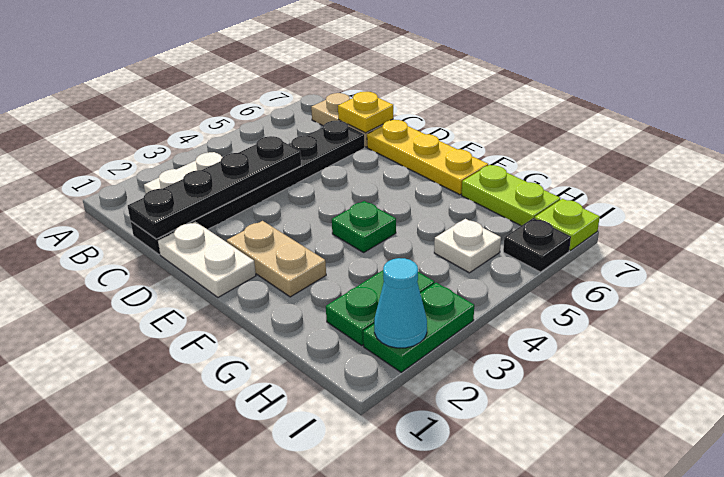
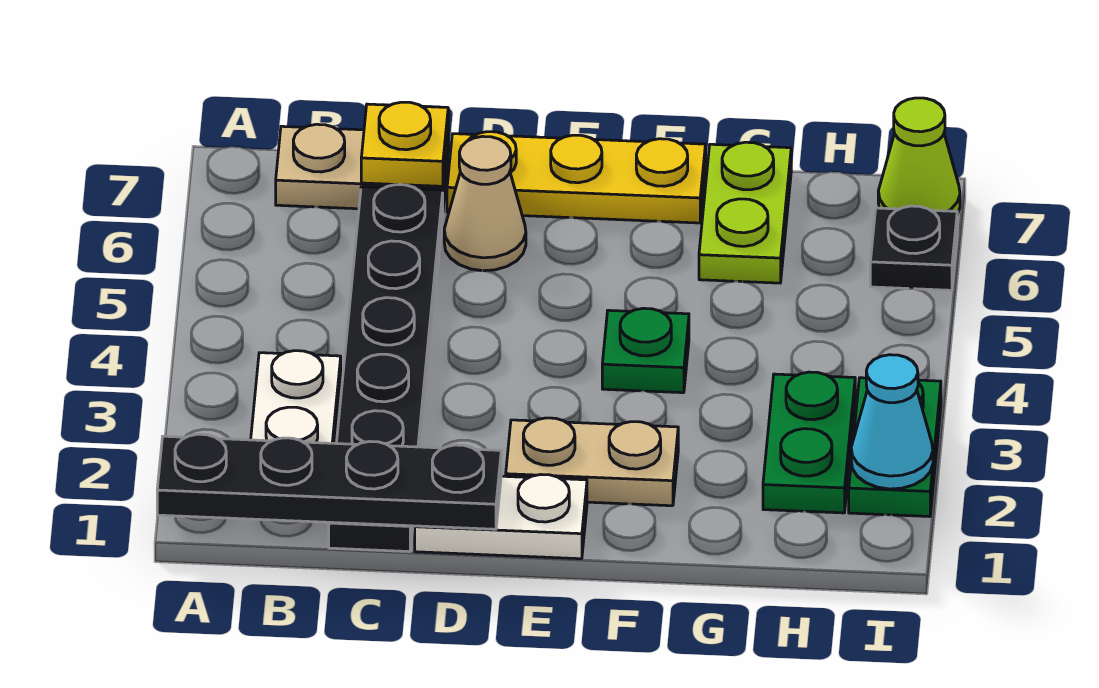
black plate C1:C4 level 2 -> black plate A1:D1 level 2
none -> tan cone D6 level 1
lime plate G7:H7 level 1 -> lime plate G6:G7 level 1
white plate H5 level 1 -> none
lime plate I7 level 1 -> lime cone I7 level 1

